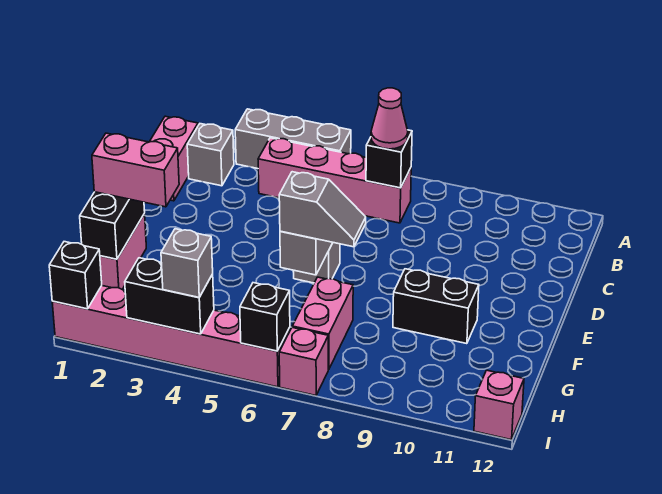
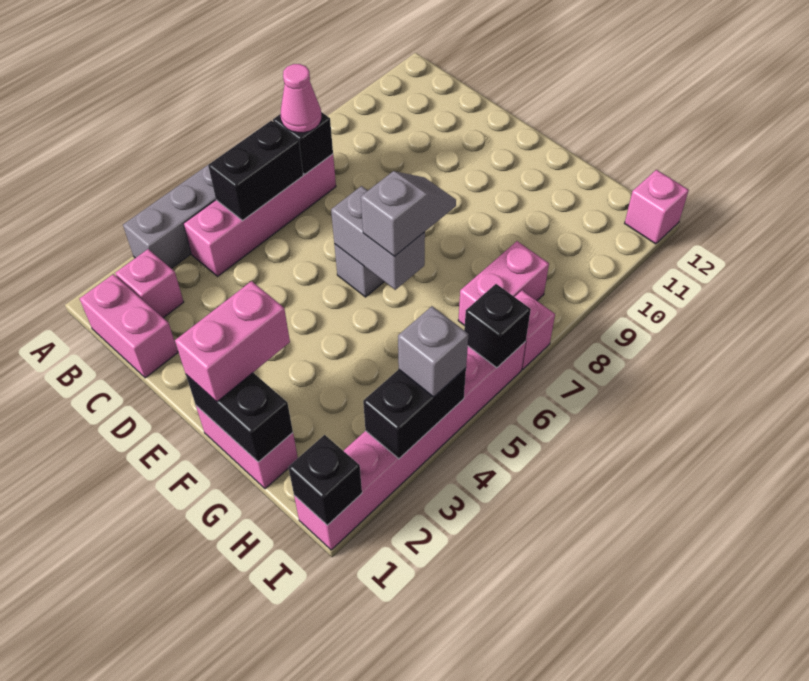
grey brick B2 level 1 -> pink brick B2 level 1
black brick F9:F10 level 1 -> black brick B5:B6 level 2
pink brick G7:H7 level 1 -> pink brick H7:H8 level 1

